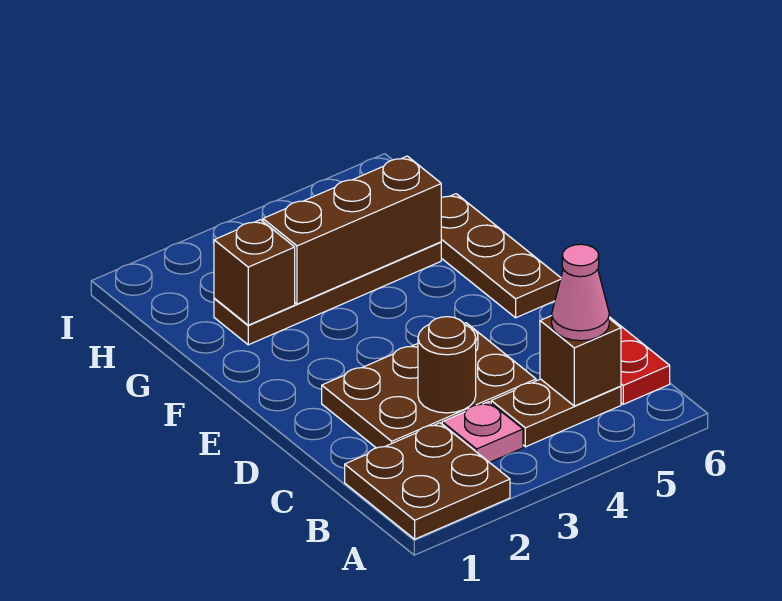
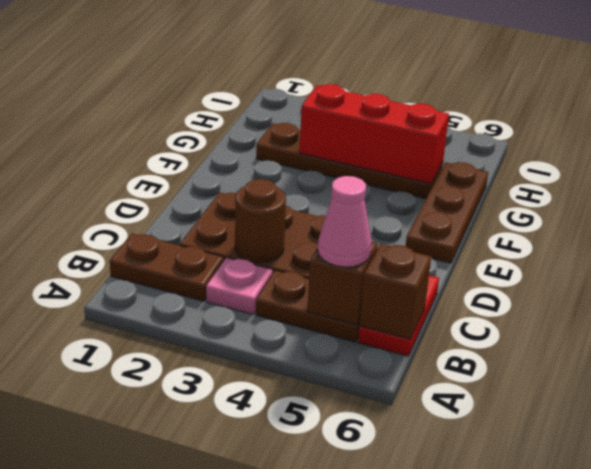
brown plate A1:B2 level 1 -> brown plate B1:B2 level 1
brown brick G2 level 2 -> brown brick B6 level 2
brown brick G3:G5 level 2 -> red brick G3:G5 level 2

